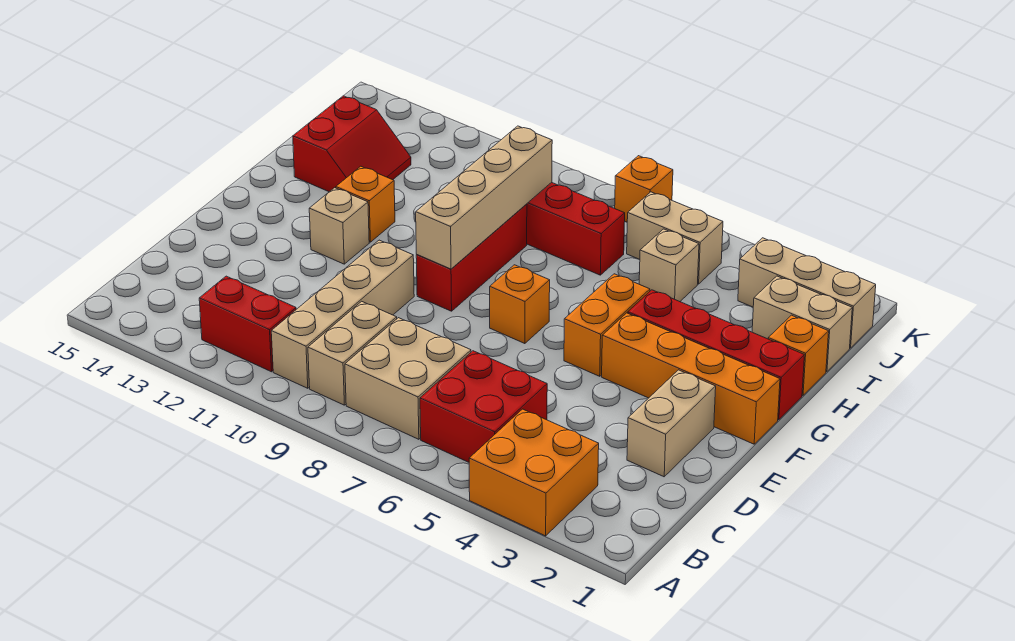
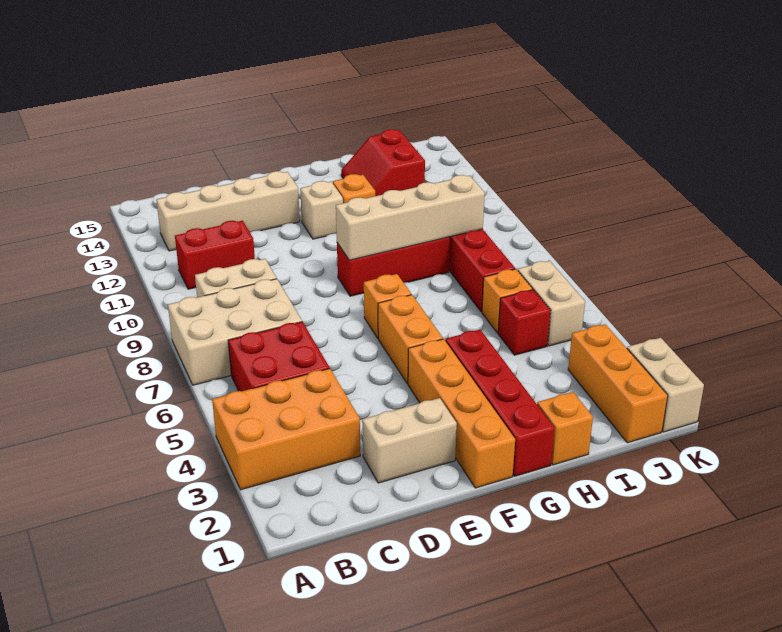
orange brick A3:B4 level 1 -> orange brick A3:C4 level 1
tan brick B7:C8 level 1 -> tan brick A7:C8 level 1
tan brick B10:E10 level 1 -> tan brick B13:E13 level 1
red brick B11:B12 level 1 -> red brick B11:C11 level 1
orange brick F5:G5 level 1 -> orange brick F5:F6 level 1
red slope H13:I14 level 1 top 14 -> red slope H13:I14 level 1 top I
tan brick I1:I2 level 1 -> tan brick K1:K2 level 1
tan brick I5 level 1 -> red brick I5 level 1
tan brick J1:J3 level 1 -> orange brick J1:J3 level 1
orange brick K7 level 1 -> orange brick I6 level 1

